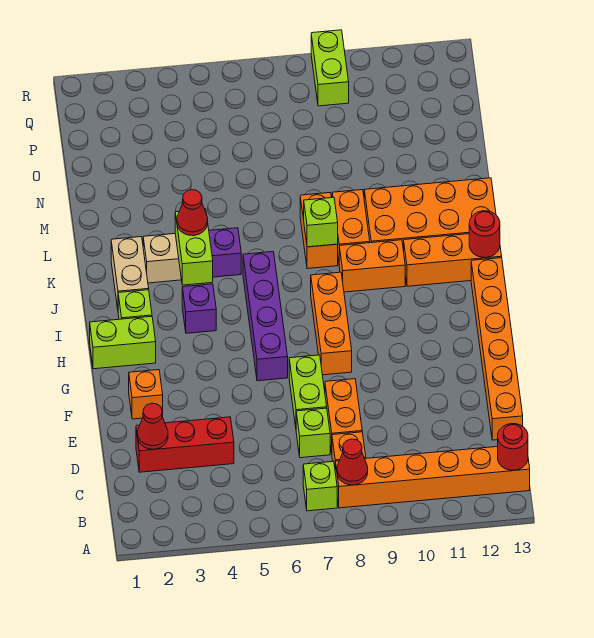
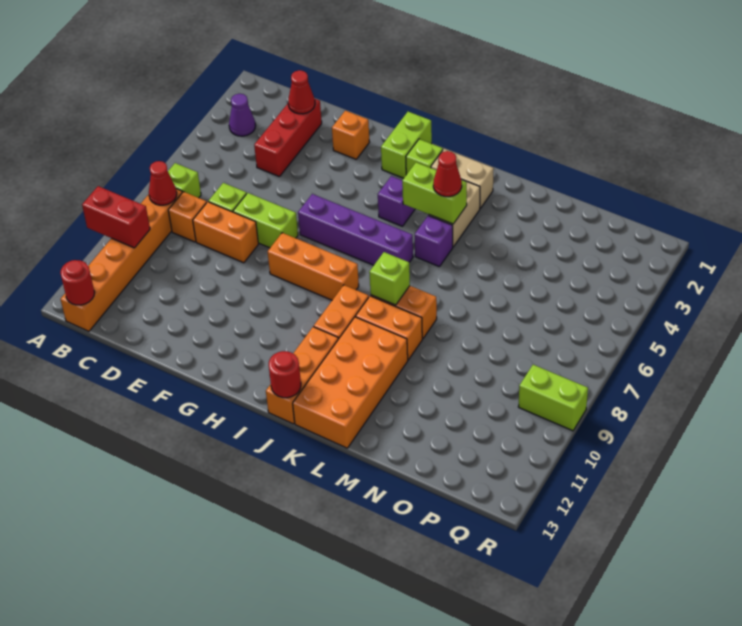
none -> red brick A10:B10 level 2
none -> purple cone B3 level 1
orange brick D13:I13 level 1 -> none

